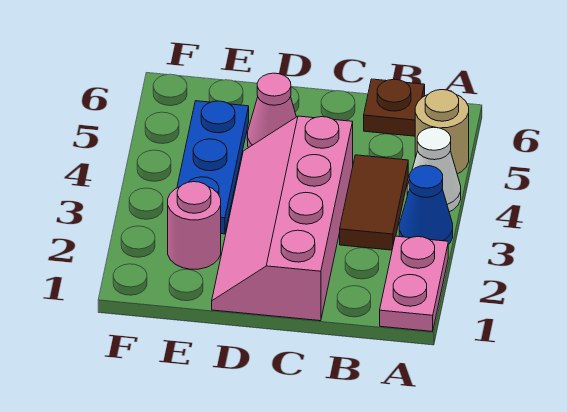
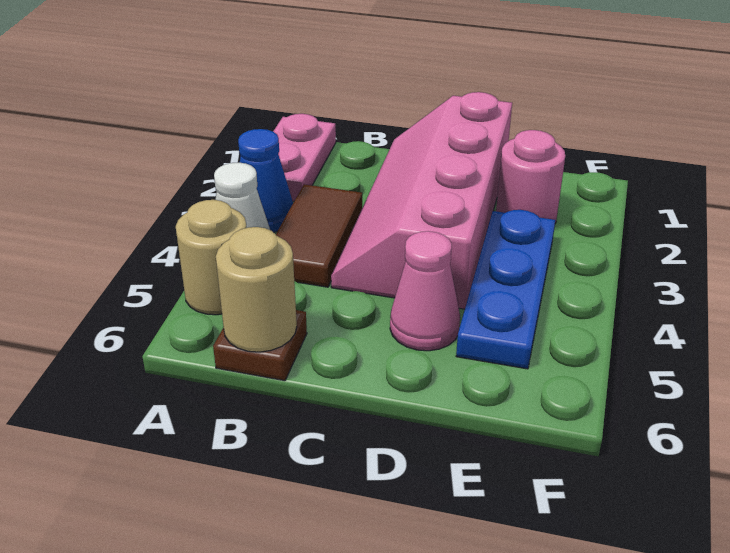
none -> tan round brick B6 level 2
pink slope C1:D4 level 1 top C -> pink slope C1:D4 level 1 top D

